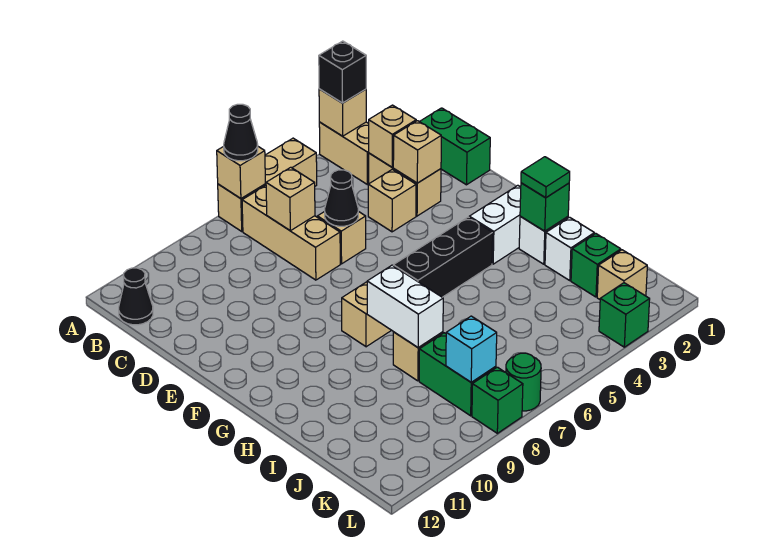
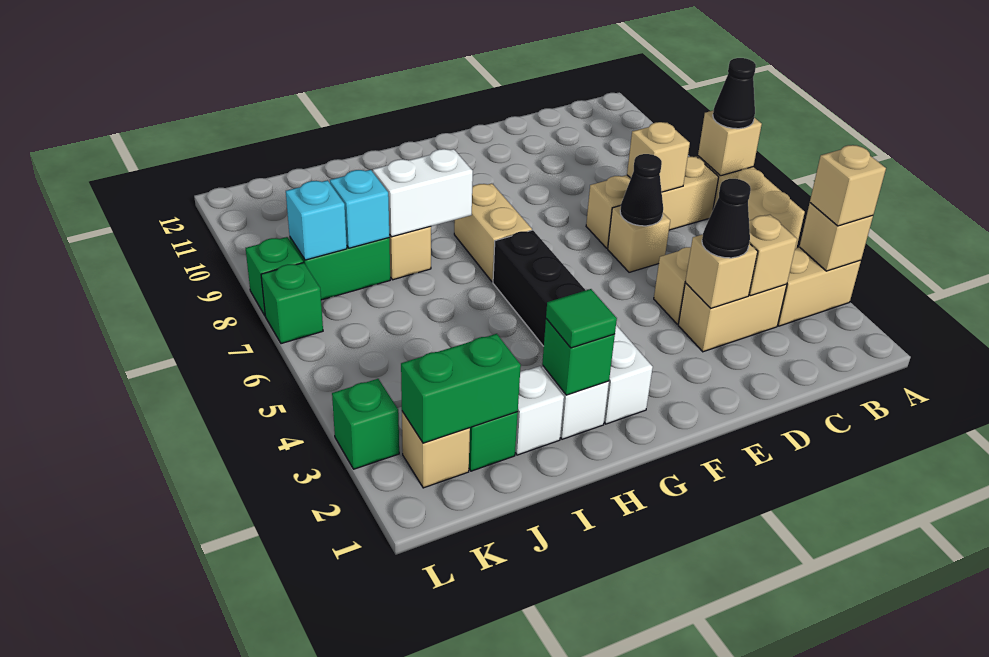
black brick A3 level 3 -> tan brick A3 level 3
black cone B12 level 1 -> black cone D3 level 3
green brick C1:D1 level 1 -> green brick J2:K2 level 2
none -> cyan brick J8 level 2
green round brick L7 level 1 -> green brick L7 level 1

